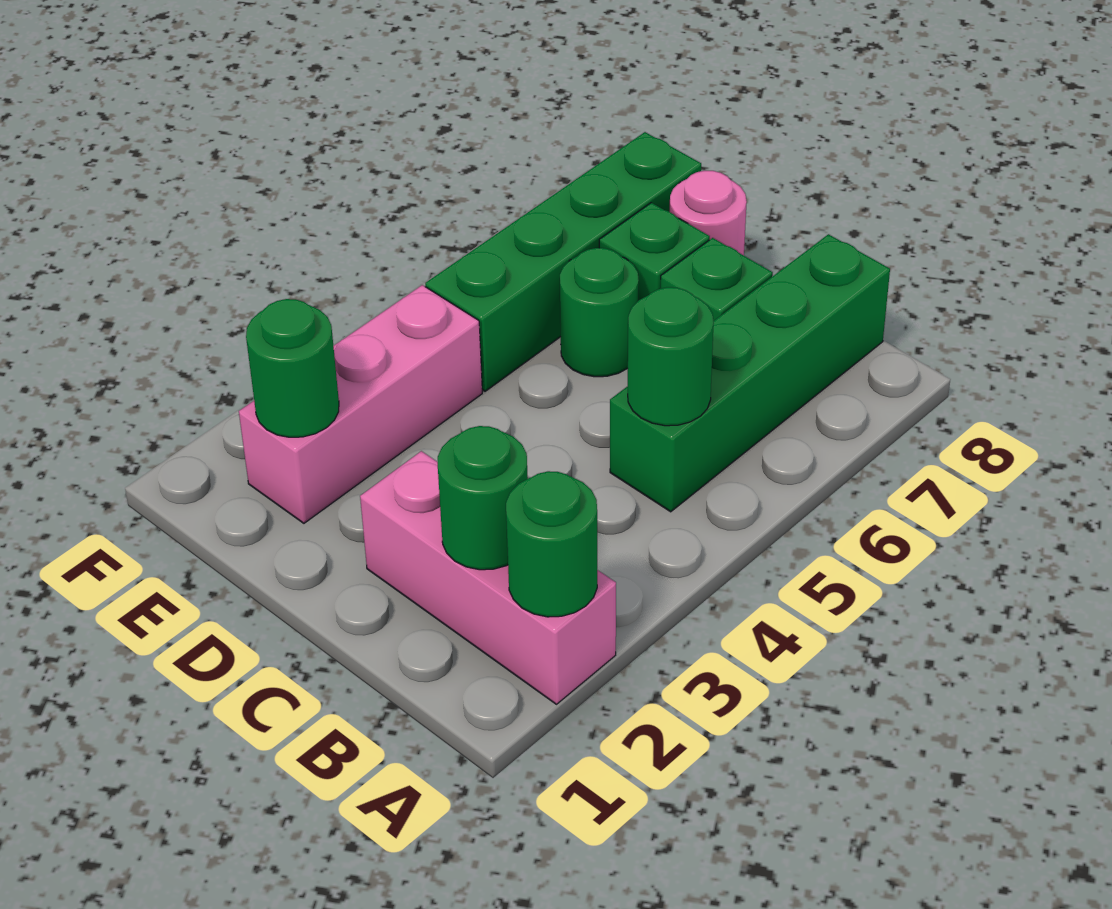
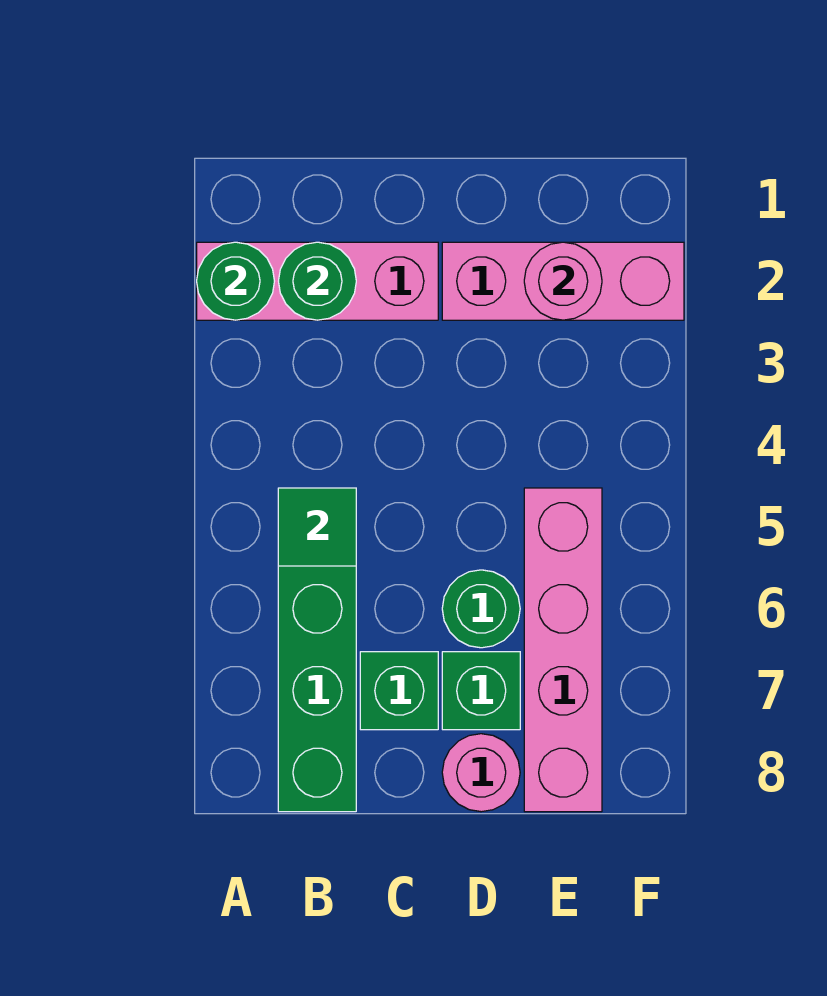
green round brick B5 level 2 -> green tile B5 level 2
pink brick E2:E4 level 1 -> pink brick D2:F2 level 1
green round brick E2 level 2 -> pink round brick E2 level 2
green brick E5:E8 level 1 -> pink brick E5:E8 level 1

